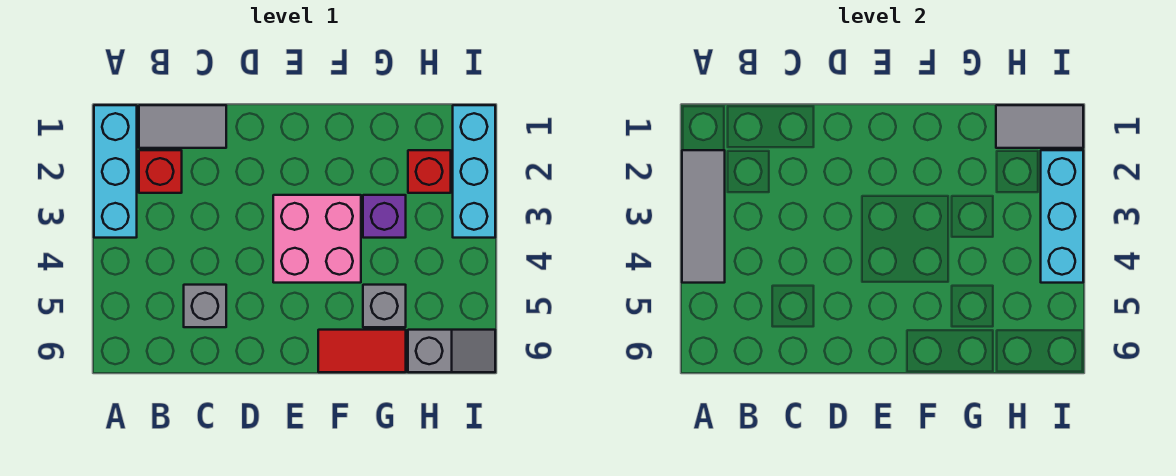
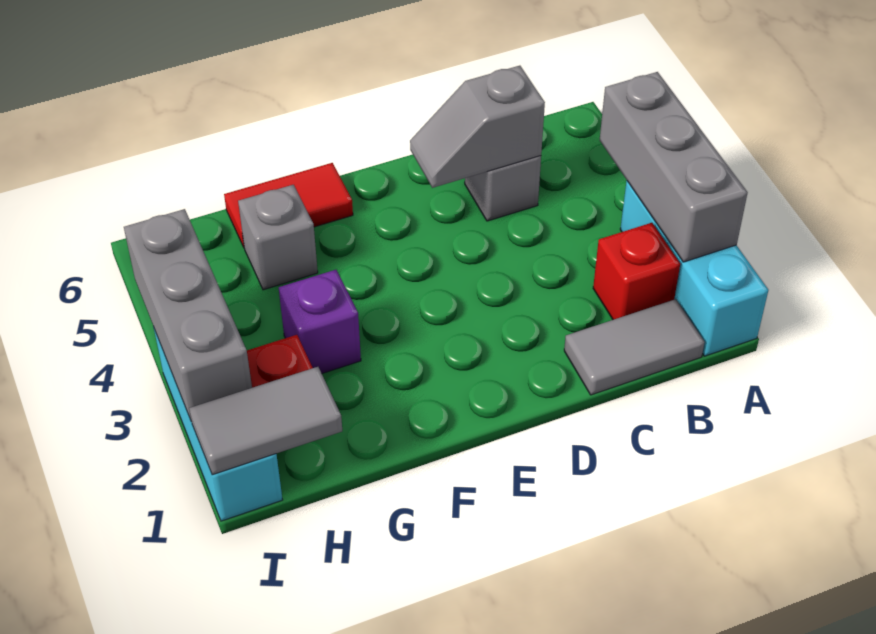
grey tile A2:A4 level 2 -> grey brick A2:A4 level 2
pink brick E3:F4 level 1 -> none
grey slope H6:I6 level 1 top H -> grey slope C5:D5 level 2 top C
cyan brick I2:I4 level 2 -> grey brick I2:I4 level 2

